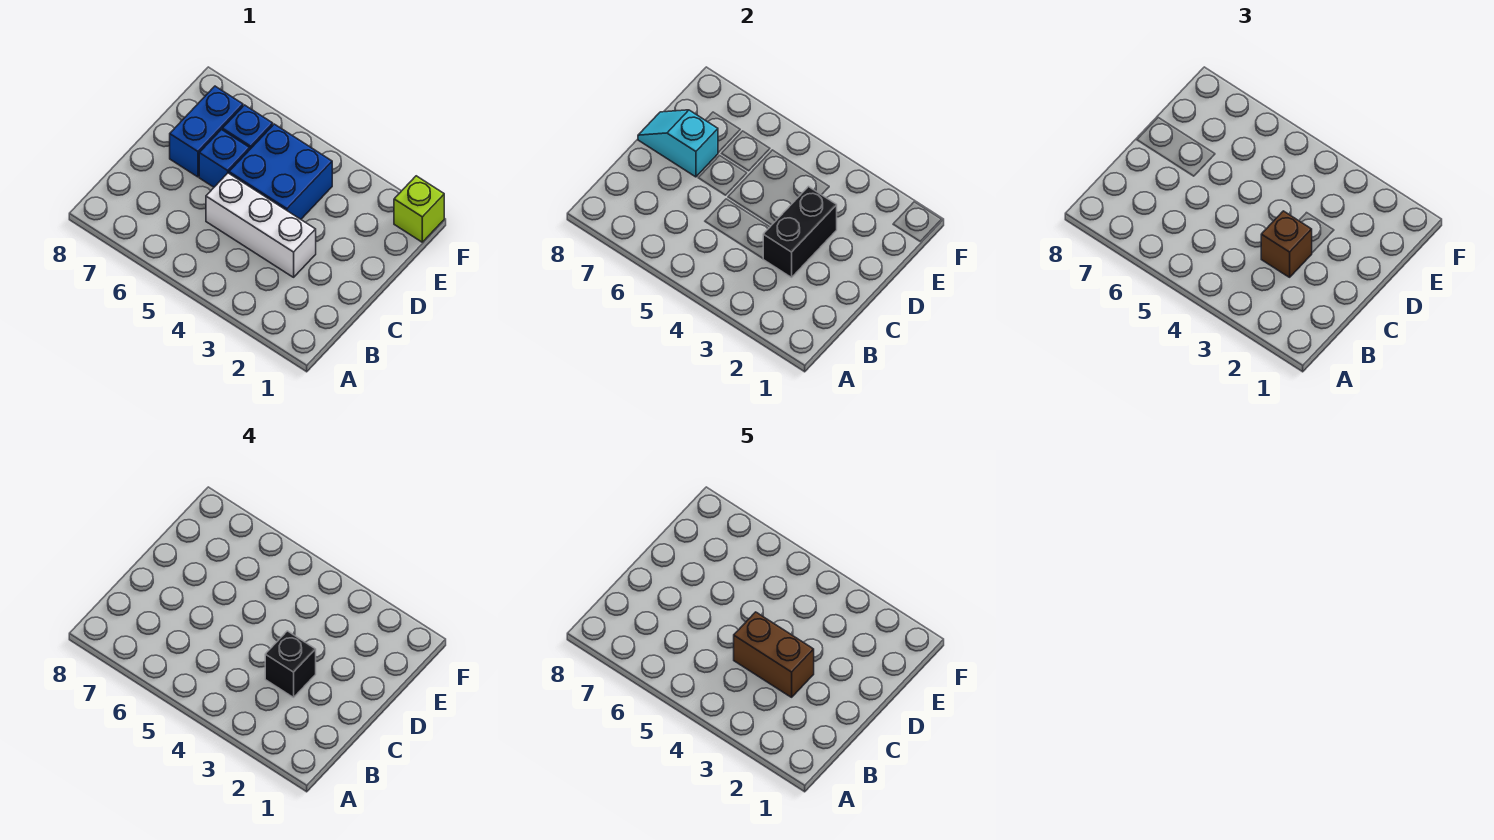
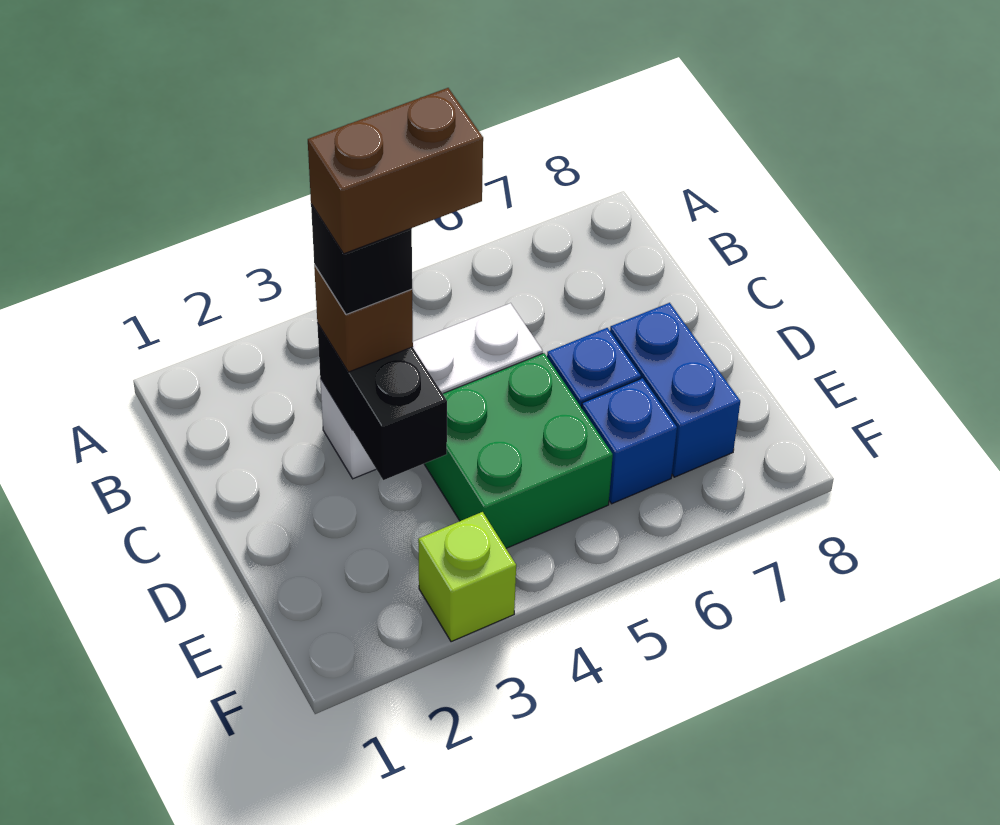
blue brick D4:E5 level 1 -> green brick D4:E5 level 1
cyan slope D7:D8 level 2 top 7 -> none
lime brick F1 level 1 -> lime brick F3 level 1

